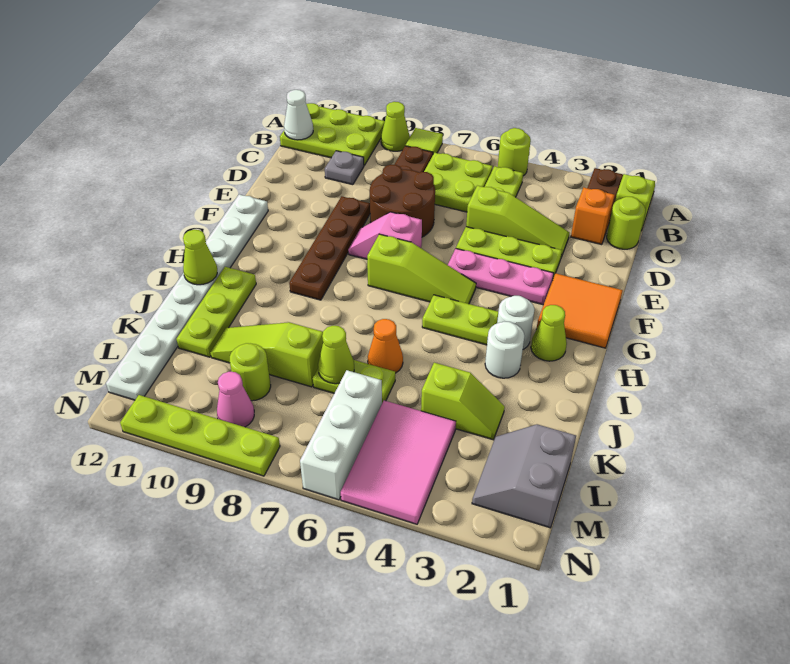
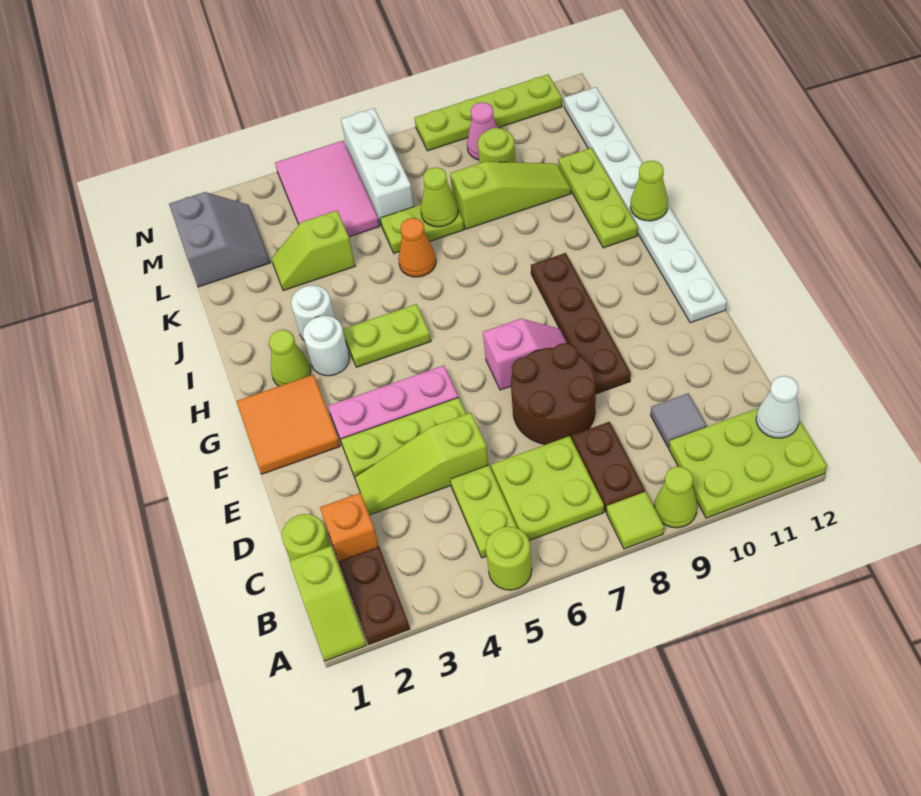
grey plate C10 level 1 -> grey tile C10 level 1
lime slope G5:G7 level 1 top 7 -> none

